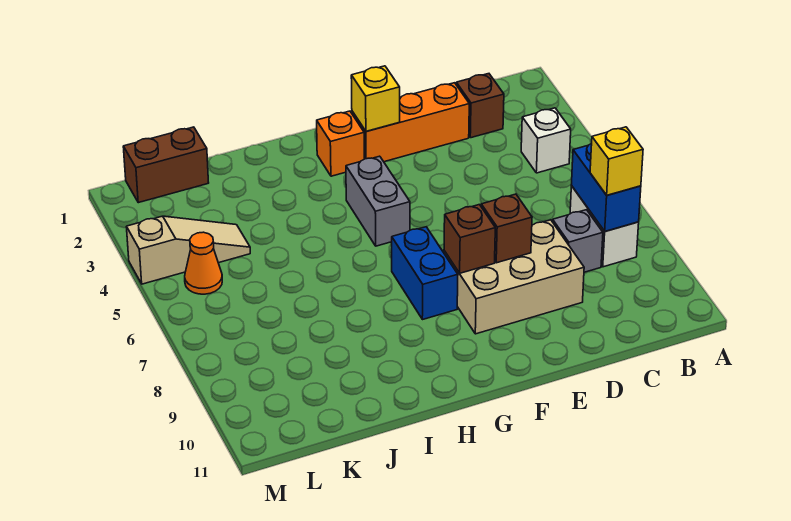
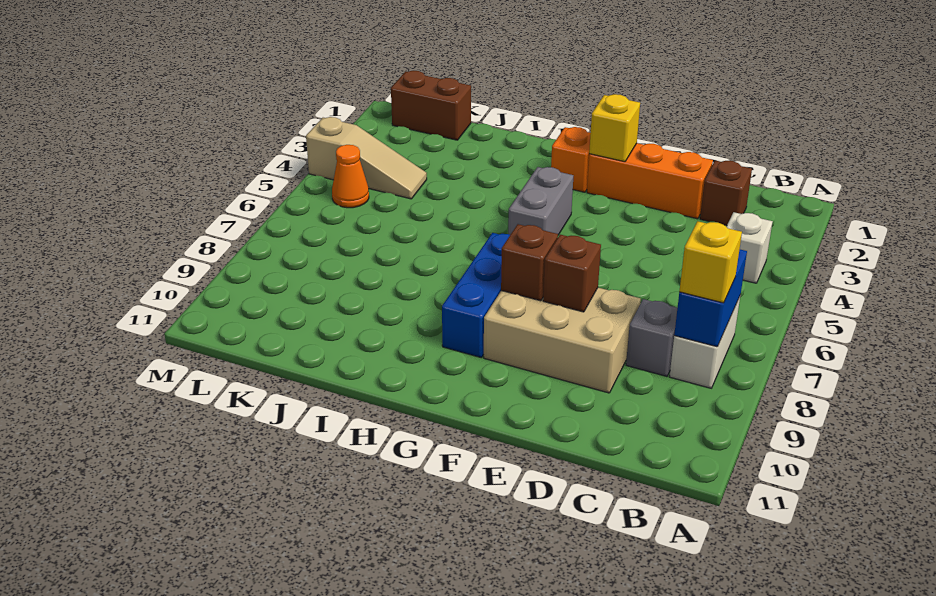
blue brick G7:G8 level 1 -> blue brick G7:G9 level 1

